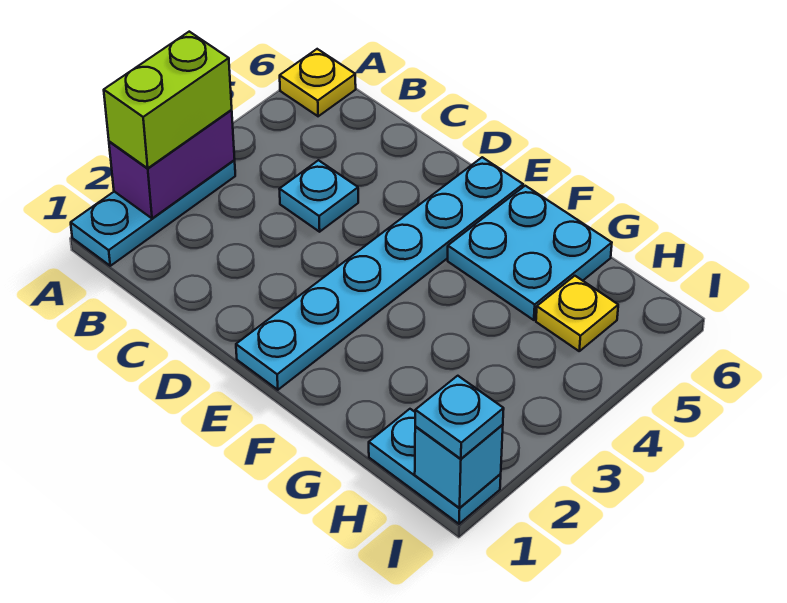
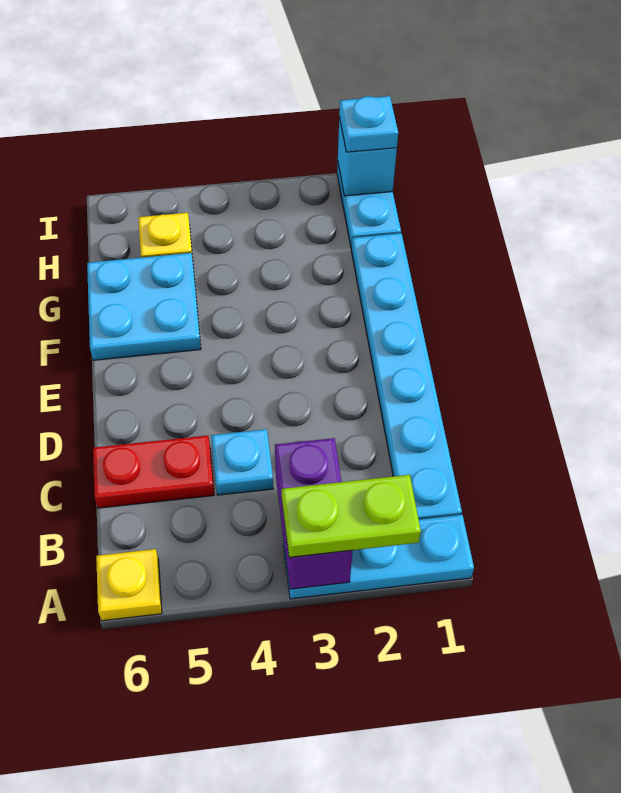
purple brick A2:A3 level 2 -> purple brick A3:B3 level 2
lime brick A2:A3 level 3 -> lime plate A2:A3 level 3
none -> red plate C5:C6 level 1
cyan plate E1:E6 level 1 -> cyan plate B1:G1 level 1

